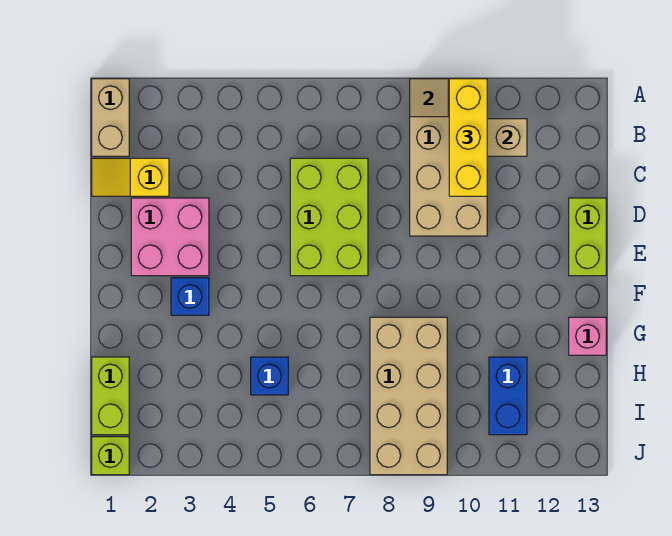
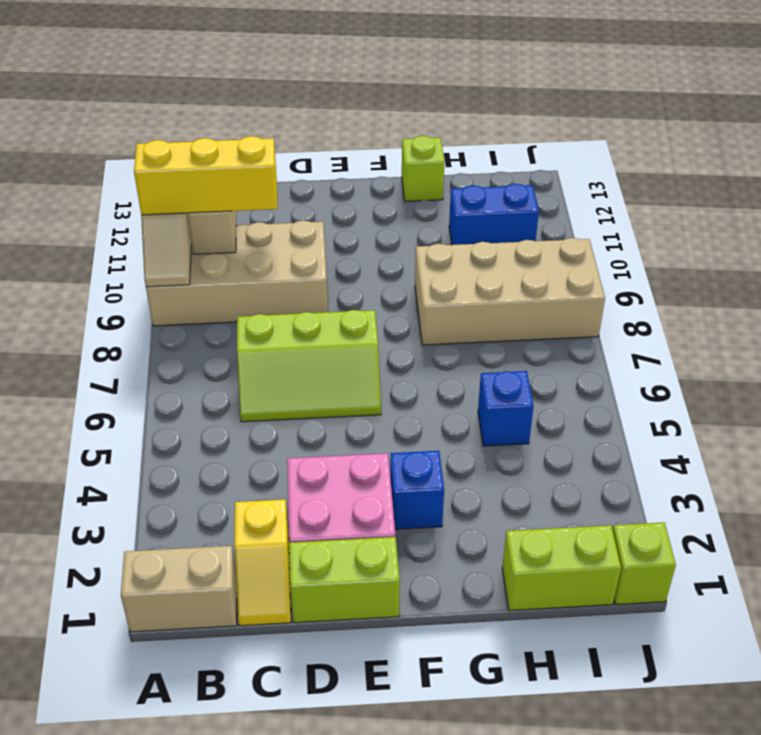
lime brick C6:E7 level 1 -> lime slope C6:E7 level 1 top 7
lime brick D13:E13 level 1 -> lime brick D1:E1 level 1
pink brick G13 level 1 -> lime brick G13 level 1

